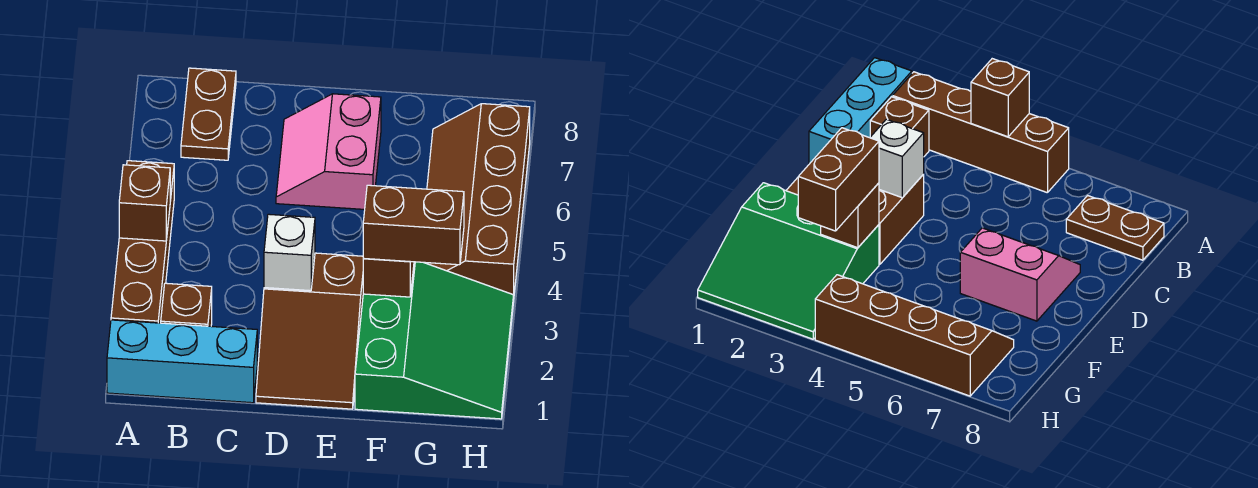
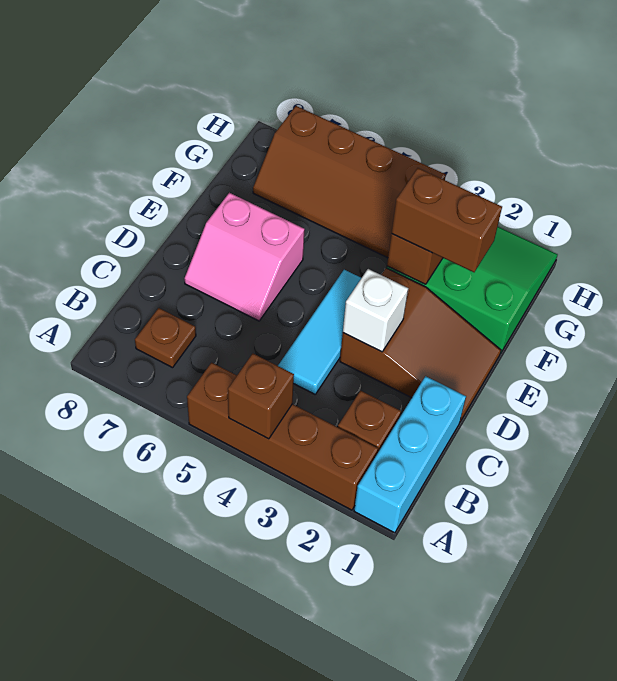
brown plate B7:B8 level 1 -> brown plate B7 level 1
none -> cyan tile C4:E4 level 1
brown brick F3:G3 level 3 -> brown brick F2:F3 level 3

